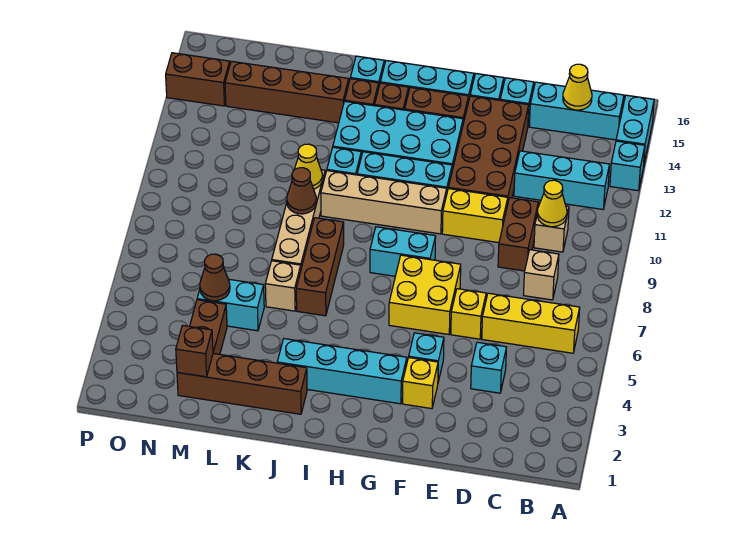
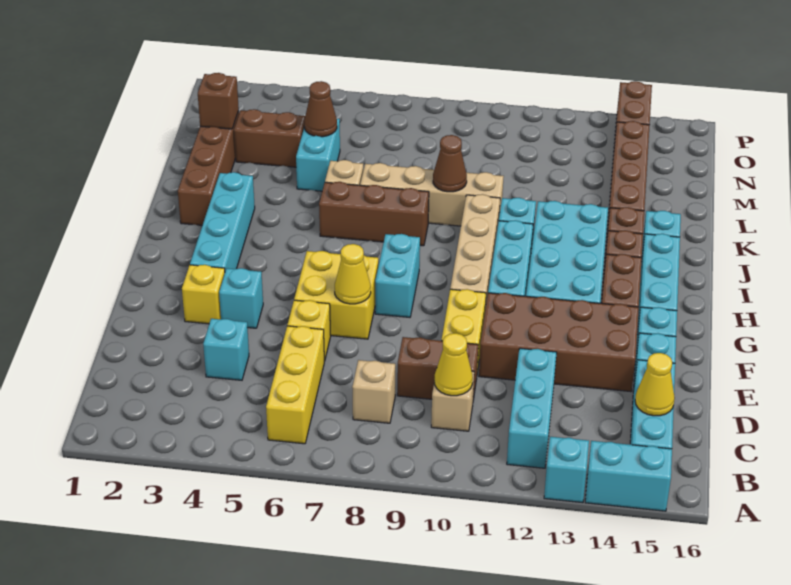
yellow cone K10 level 2 -> yellow cone F7 level 2

